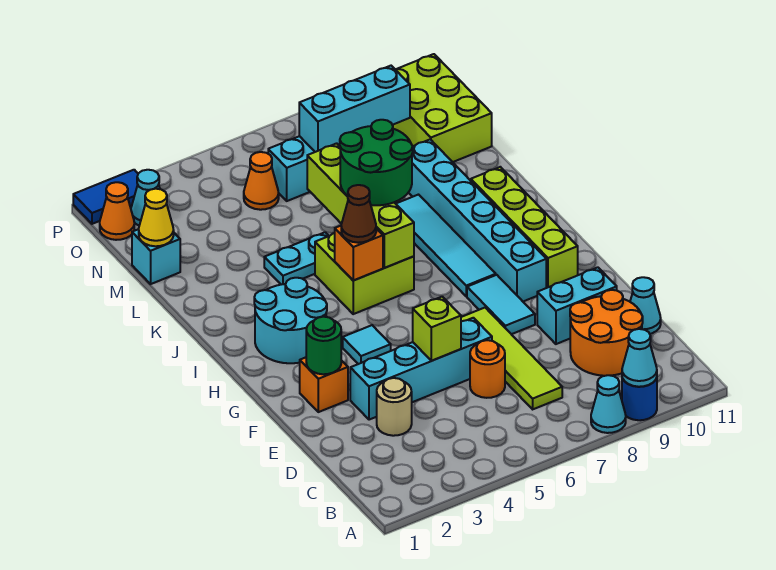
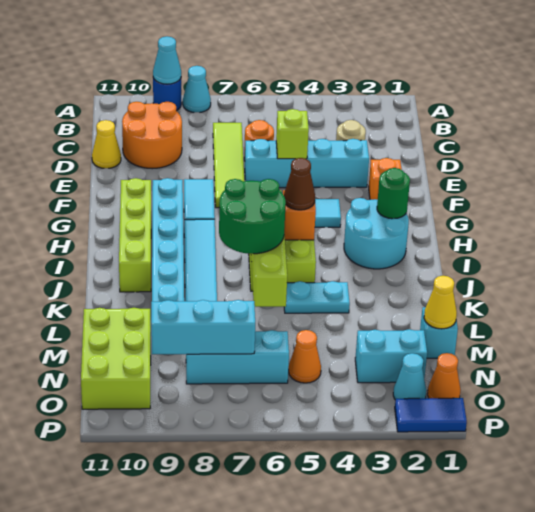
cyan cone D11 level 1 -> yellow cone D11 level 1
cyan brick E9:E10 level 1 -> cyan brick N2:N3 level 1
green round brick F2 level 2 -> green round brick H2 level 2

